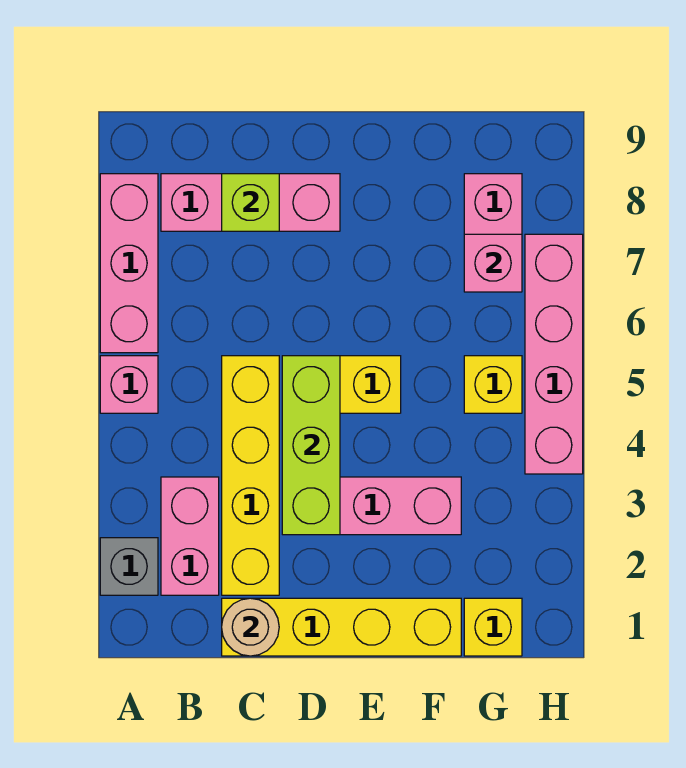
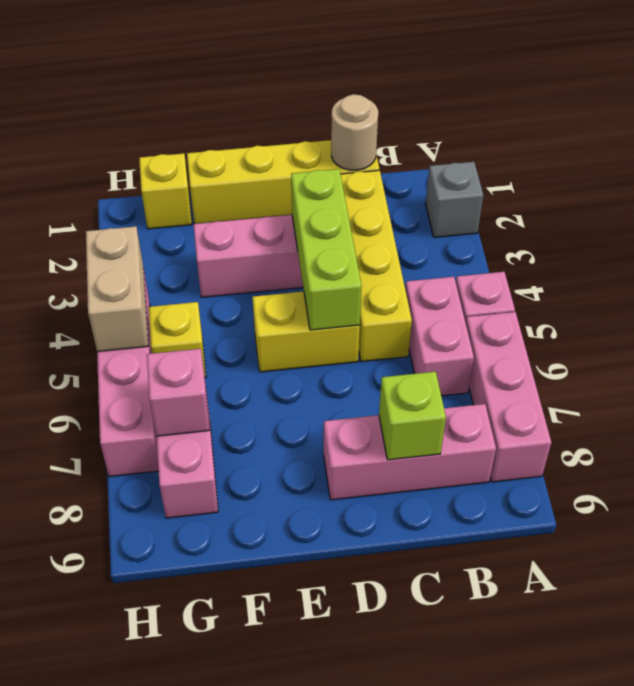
pink brick B2:B3 level 1 -> pink brick B5:B6 level 1
none -> tan brick H4:H5 level 2

